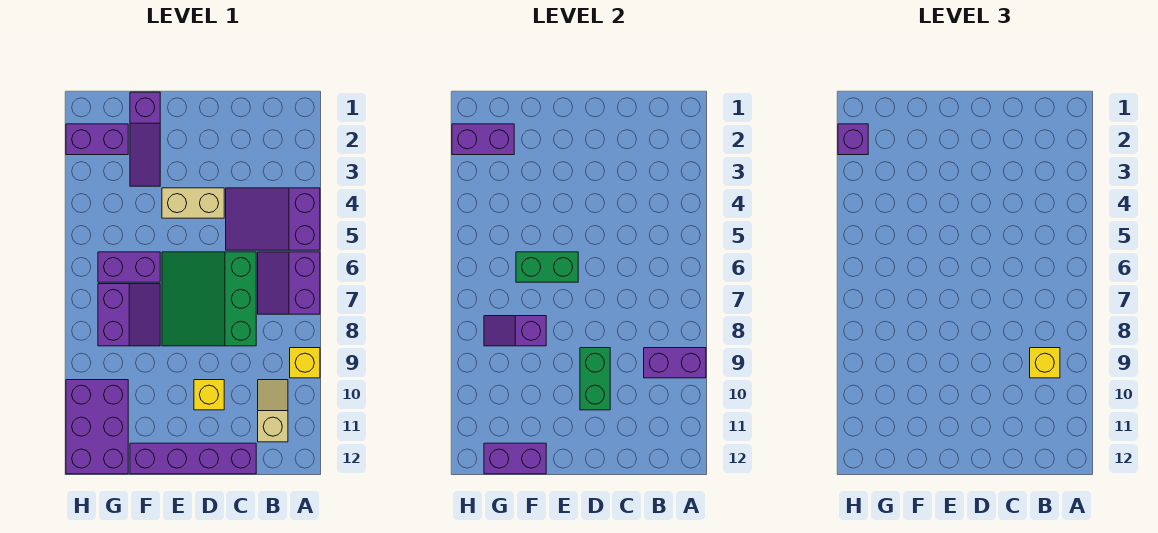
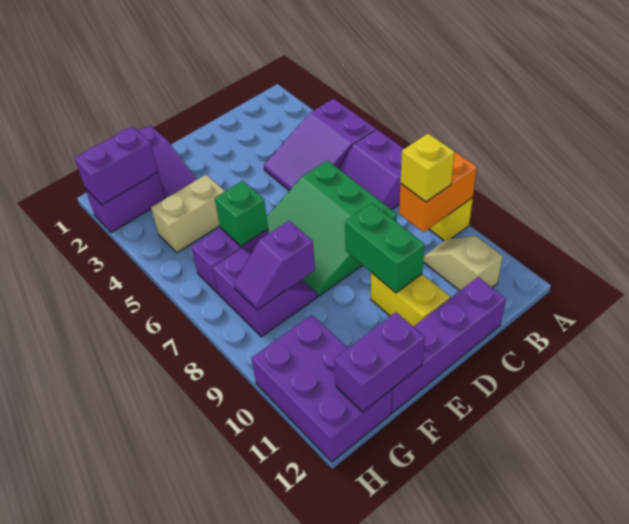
purple brick A9:B9 level 2 -> orange brick A9:B9 level 2
tan brick D4:E4 level 1 -> tan brick F4:G4 level 1
yellow brick D10 level 1 -> yellow brick D10:D11 level 1
green brick E6:F6 level 2 -> green brick F6 level 2
purple brick H2 level 3 -> none

